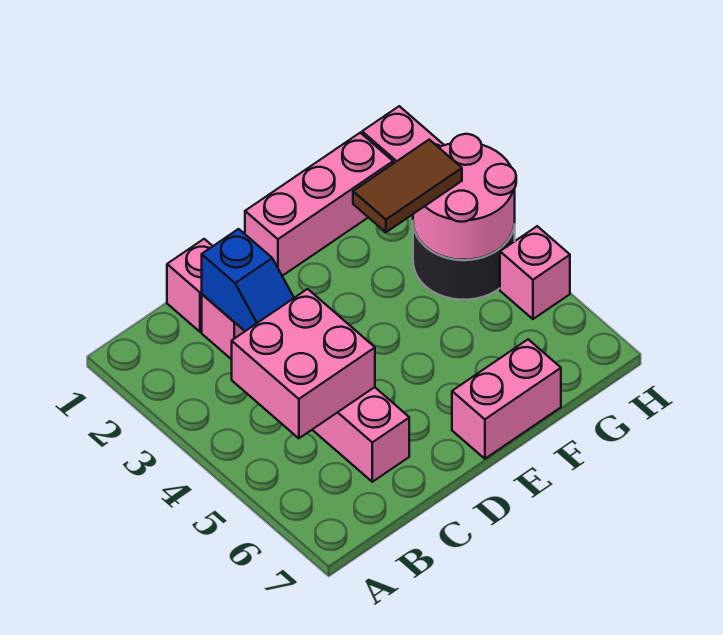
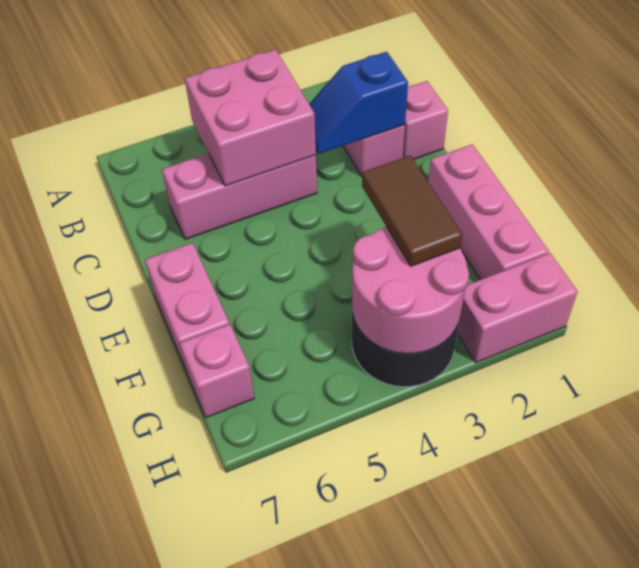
pink brick H5 level 1 -> pink brick G7 level 1

